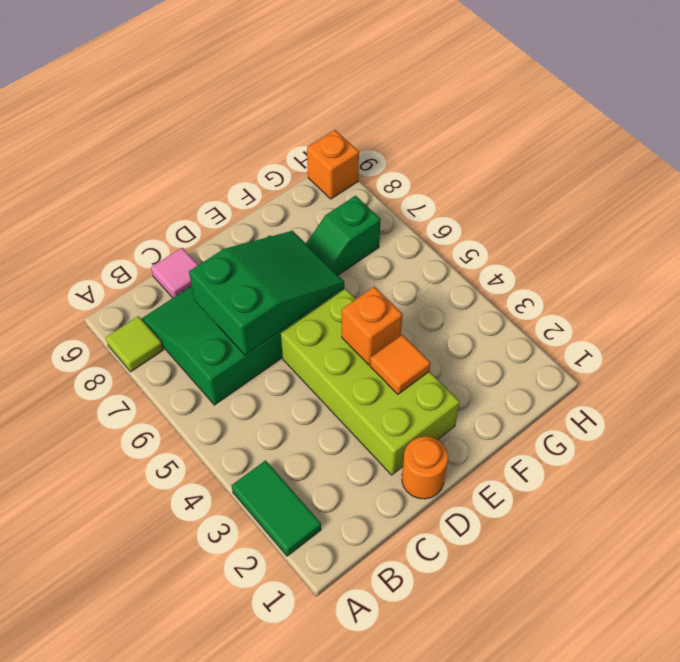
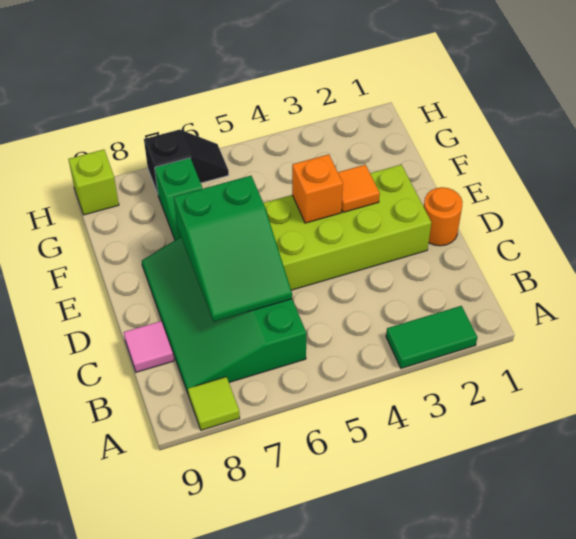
green slope C6:E7 level 2 top C -> green slope C6:E7 level 2 top E
none -> black slope H6:H7 level 1 top 7
orange brick H9 level 1 -> lime brick H9 level 1

